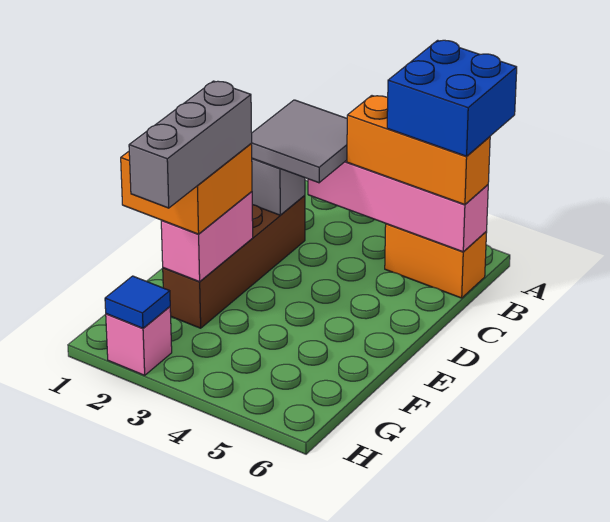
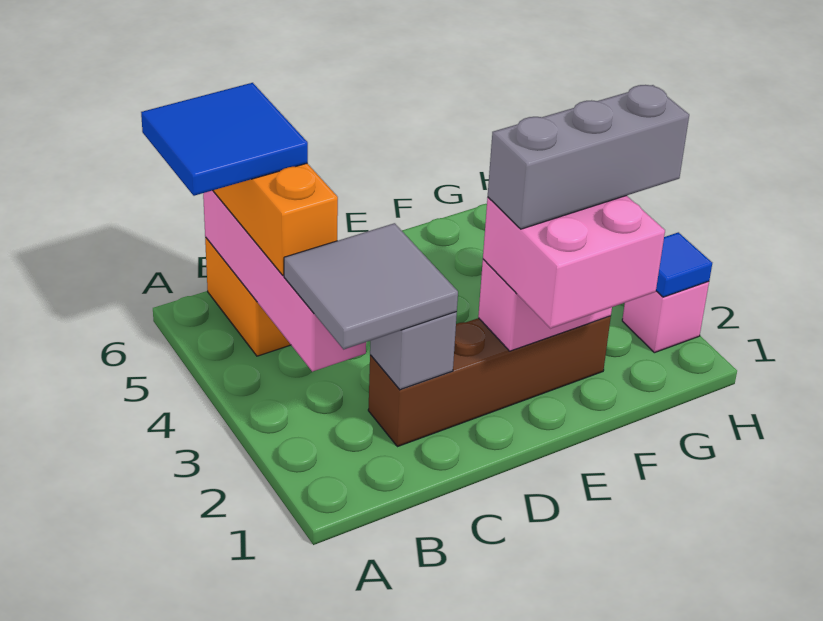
blue brick A5:B6 level 4 -> blue tile A5:B6 level 4
orange brick E1:F2 level 3 -> pink brick E1:F2 level 3

